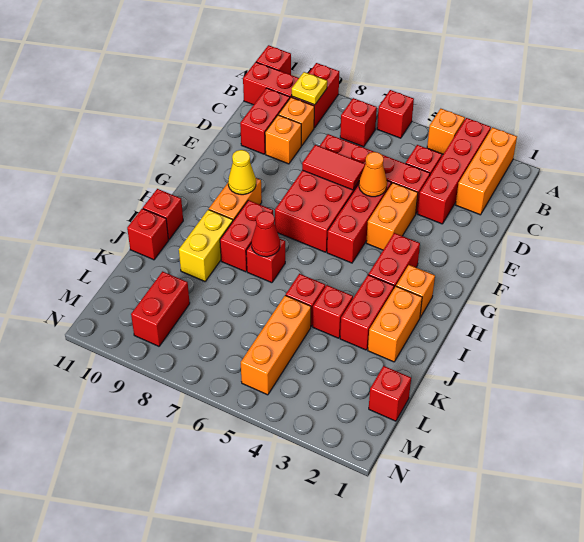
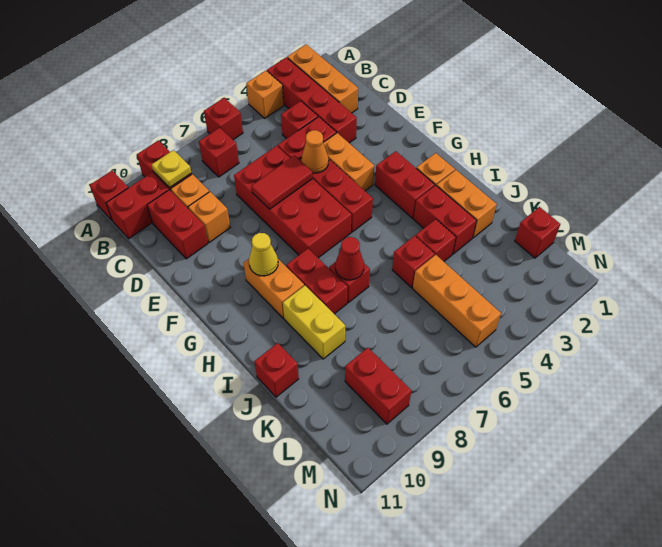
red brick I11 level 1 -> none

